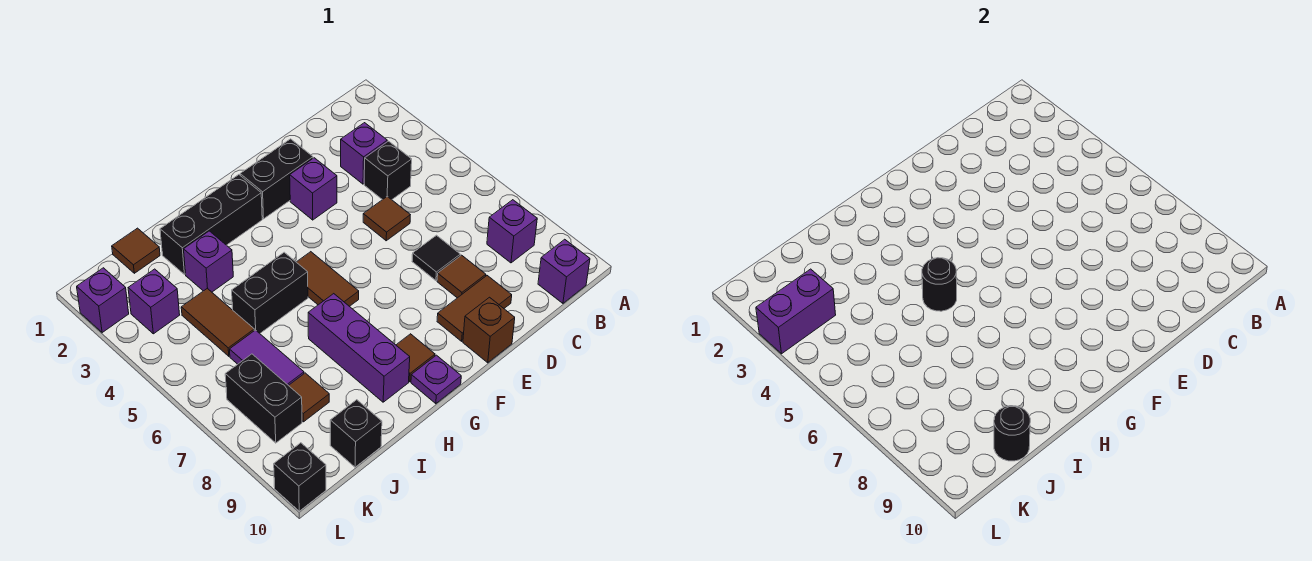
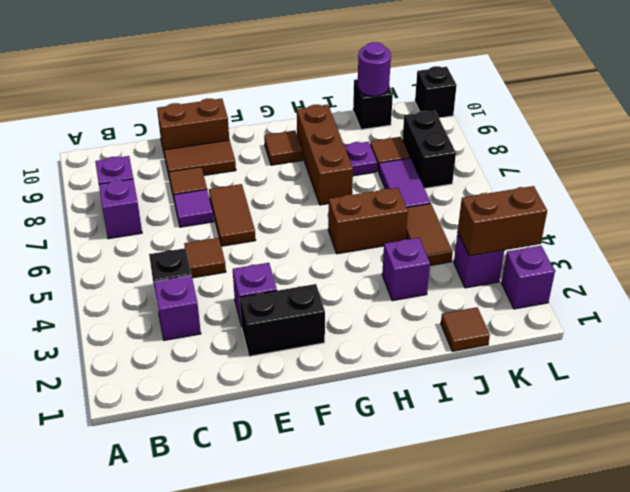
purple brick B10 level 1 -> purple brick B7 level 1
black tile D7 level 1 -> purple tile D7 level 1
brown brick E10 level 1 -> brown brick D10:E10 level 1
black brick G2:I2 level 1 -> none
brown tile G5:G6 level 1 -> brown tile E6:E7 level 1
purple plate G10 level 1 -> purple plate I8 level 1
black brick H5:I5 level 1 -> brown brick H5:I5 level 1
black round brick H5 level 2 -> none
purple brick H7:H9 level 1 -> brown brick H7:H9 level 1
black round brick J10 level 2 -> purple round brick J10 level 2
purple brick K3:L3 level 2 -> brown brick K3:L3 level 2

